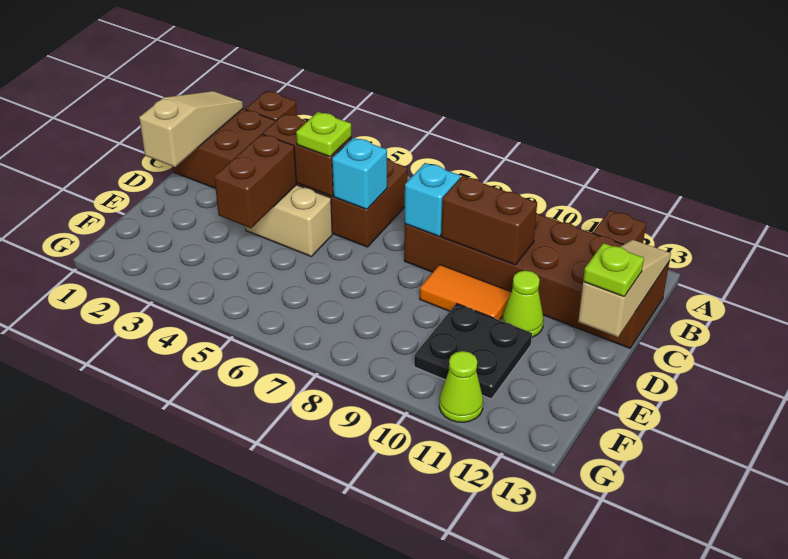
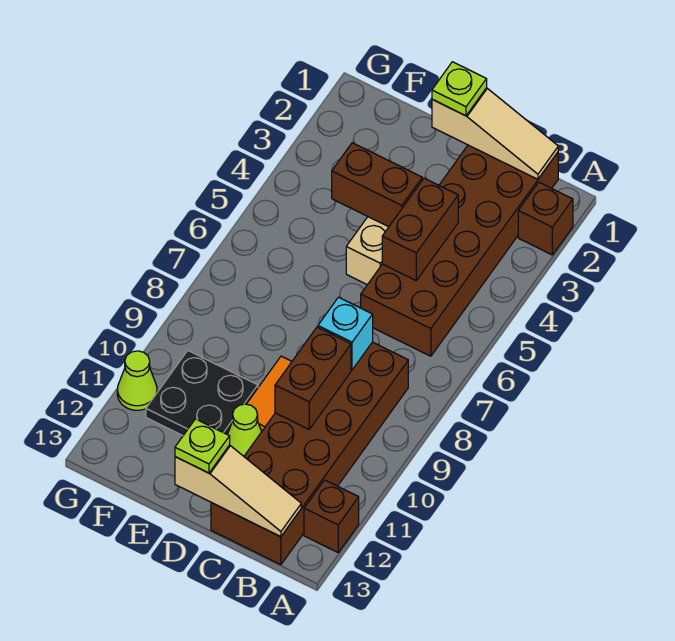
lime plate C5 level 3 -> lime plate D1 level 3
cyan brick C6 level 2 -> none

